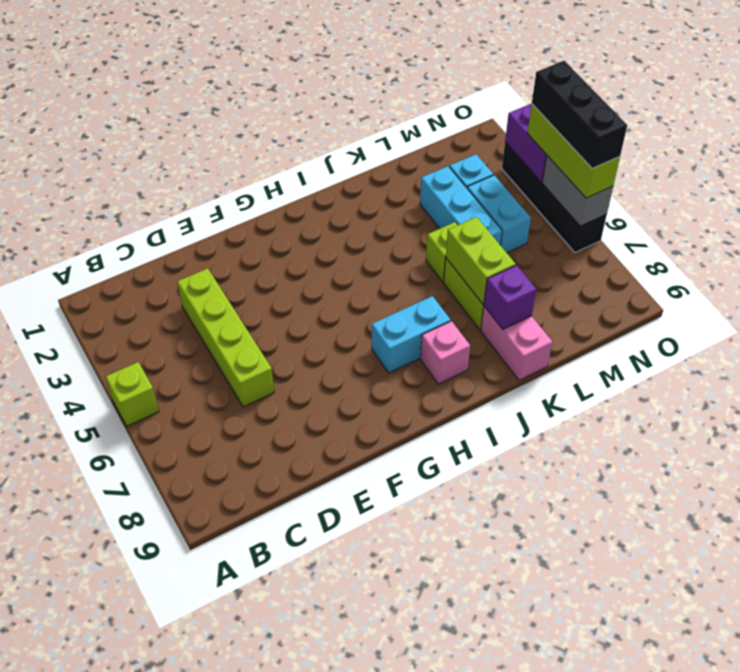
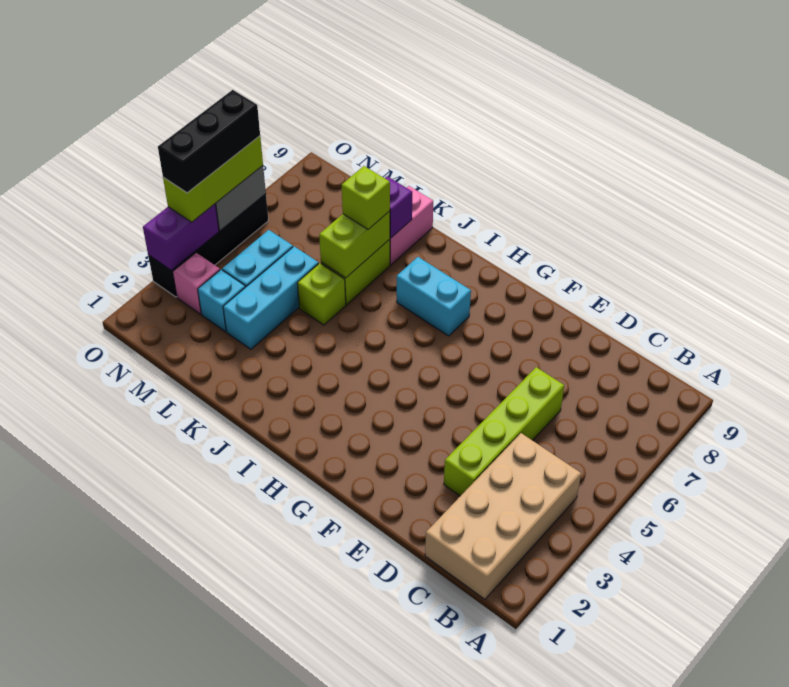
lime brick A5 level 1 -> lime brick K7 level 3
none -> tan brick B1:C4 level 1
pink brick I8 level 1 -> pink brick N3 level 1

